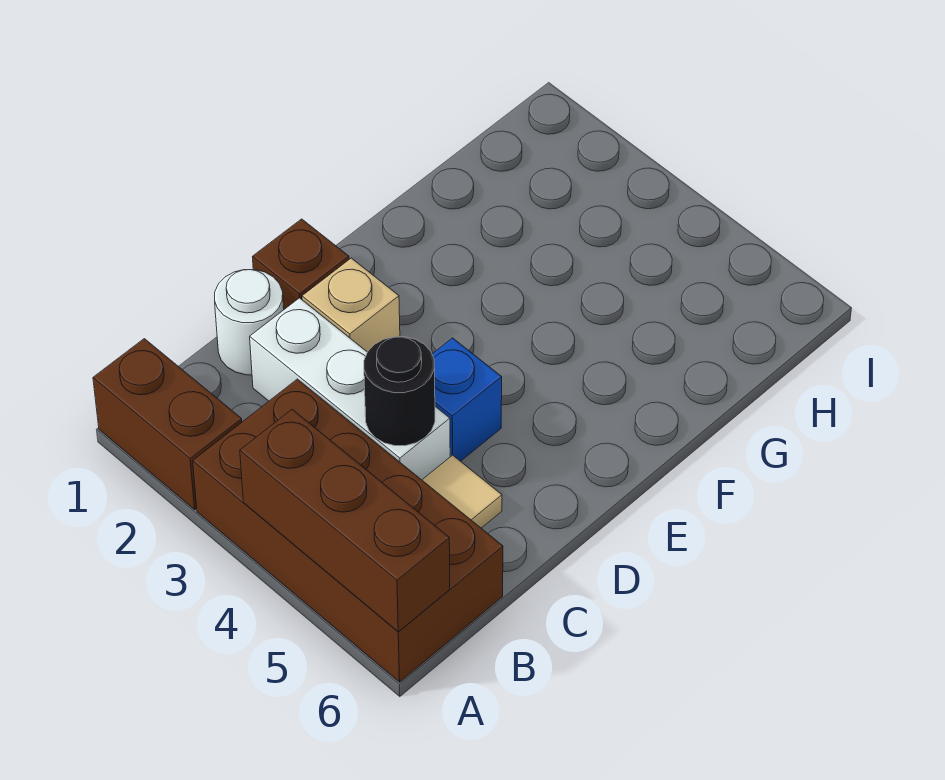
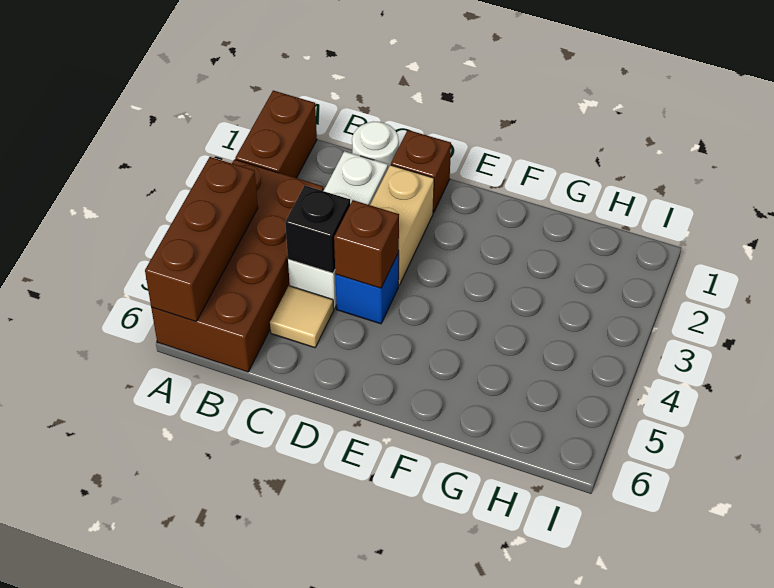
black round brick C4 level 2 -> black brick C4 level 2
tan brick D2 level 1 -> tan brick D2:D3 level 1
none -> brown brick D4 level 2

